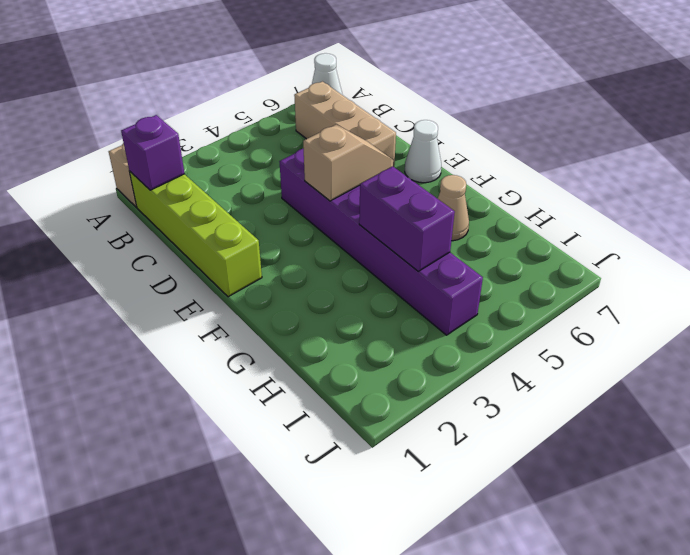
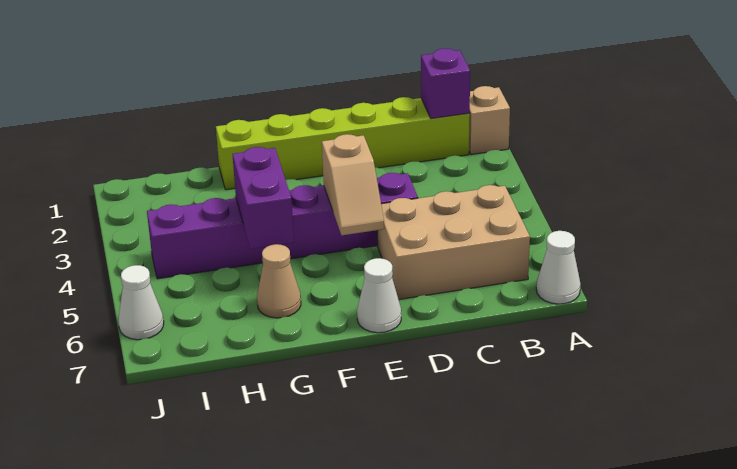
lime brick B1:E1 level 1 -> lime brick B1:G1 level 1
tan brick B6:D6 level 1 -> tan brick B5:D6 level 1
purple brick G4:H4 level 2 -> purple brick G4:G5 level 2
none -> white cone J6 level 1

